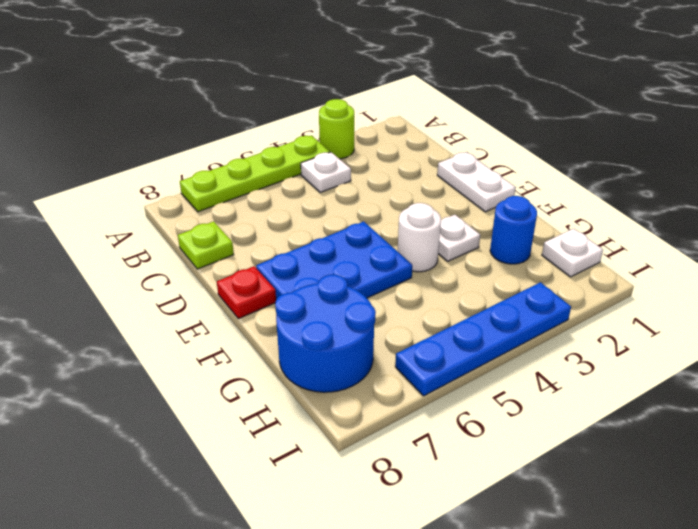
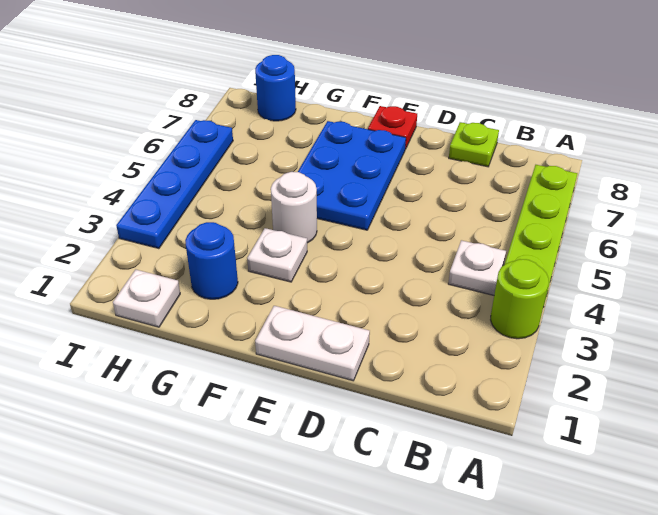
blue round brick G7:H8 level 1 -> blue round brick H8 level 1

